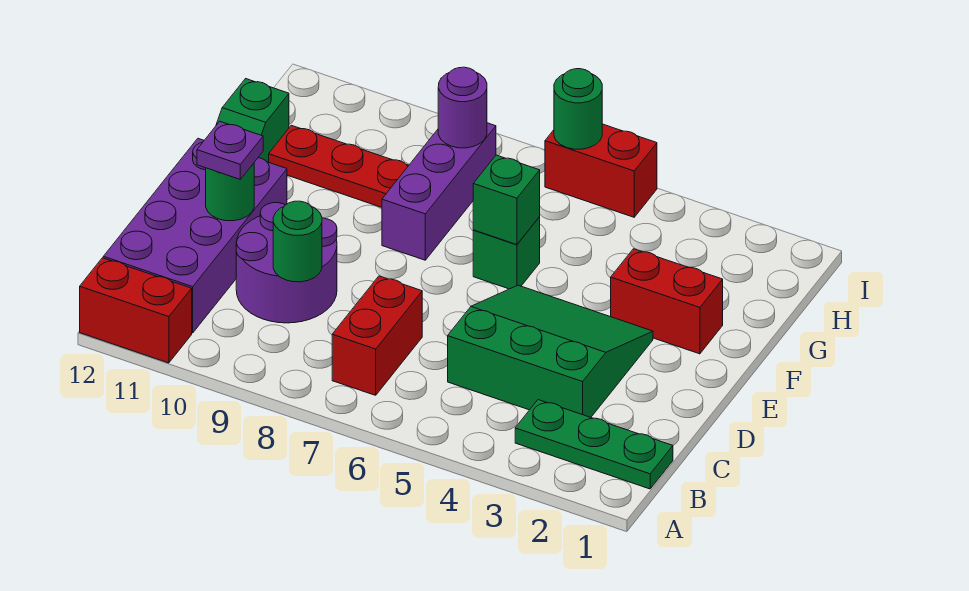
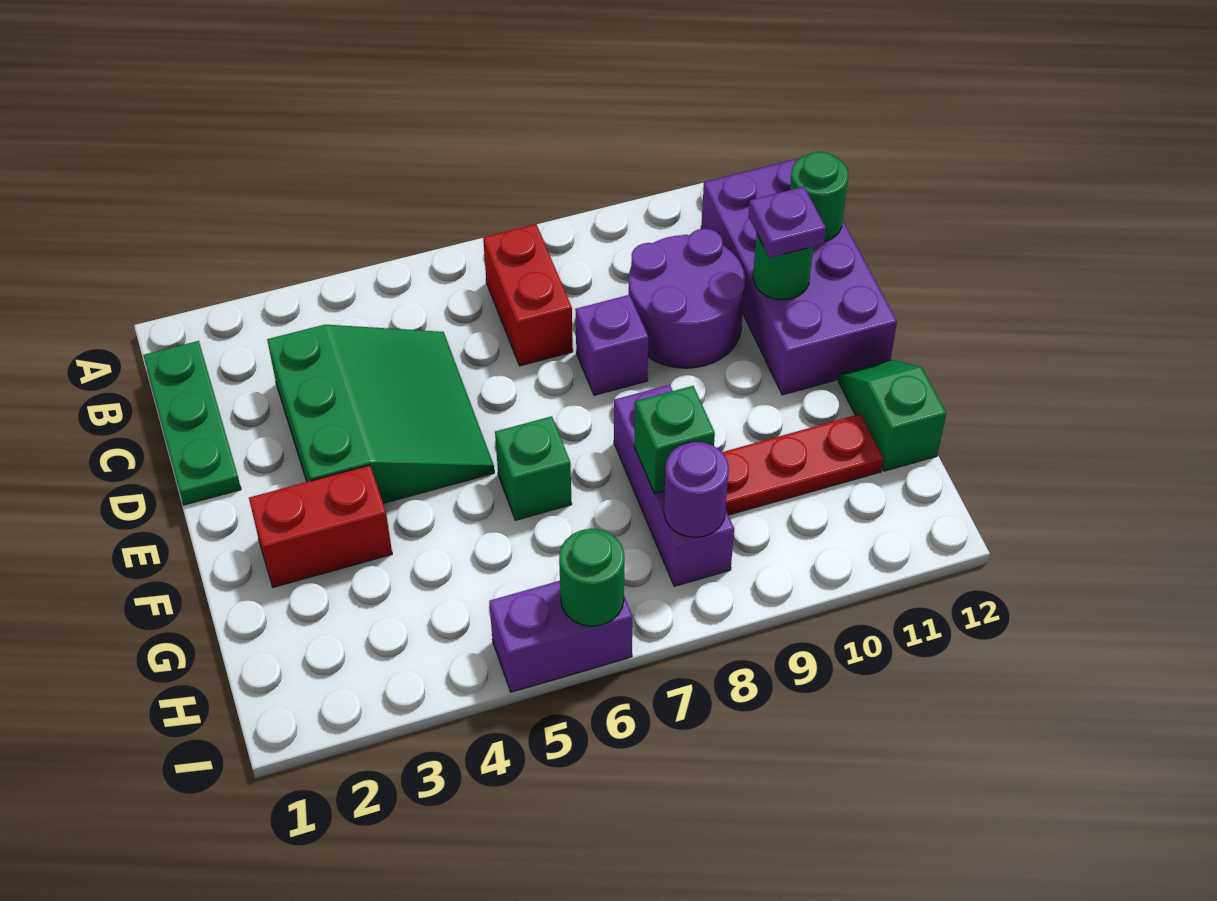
red brick A11:A12 level 1 -> none
green plate B1:B3 level 1 -> green plate B1:D1 level 1
green slope C3:E5 level 1 top C -> green slope C3:E5 level 1 top 3
green round brick C9 level 2 -> green round brick C12 level 2
none -> purple brick D8 level 1
green brick F6 level 2 -> green brick G8 level 2
red brick I5:I6 level 1 -> purple brick I5:I6 level 1

